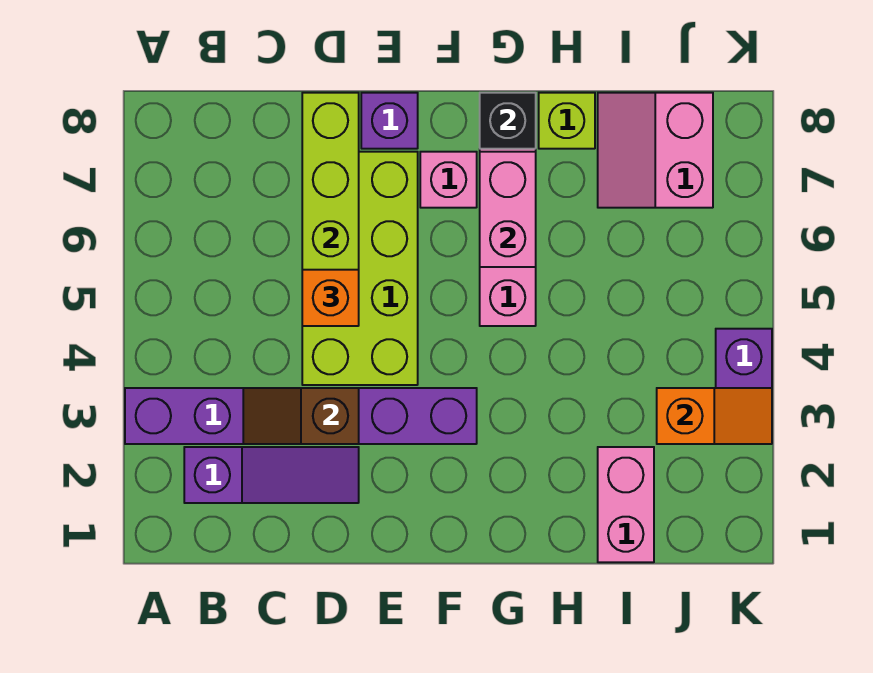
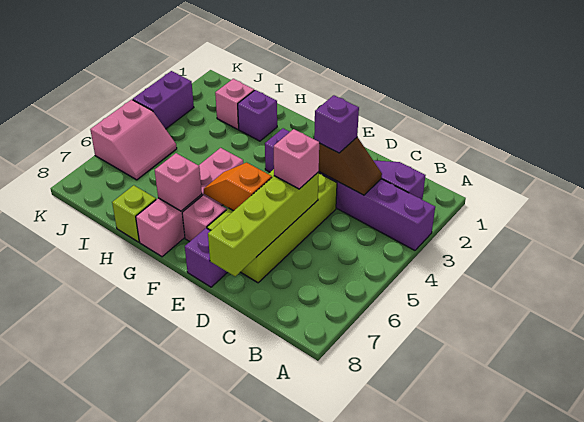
none -> purple brick D3 level 3
orange brick D5 level 3 -> pink brick D5 level 3
pink brick G6:G7 level 2 -> pink brick G7 level 2
black brick G8 level 2 -> none
none -> purple brick H2 level 1
pink brick I1:I2 level 1 -> pink brick I2 level 1
pink slope I7:J8 level 1 top J -> pink slope J5:K6 level 1 top K
orange slope J3:K3 level 2 top J -> orange slope E6:F6 level 2 top E

